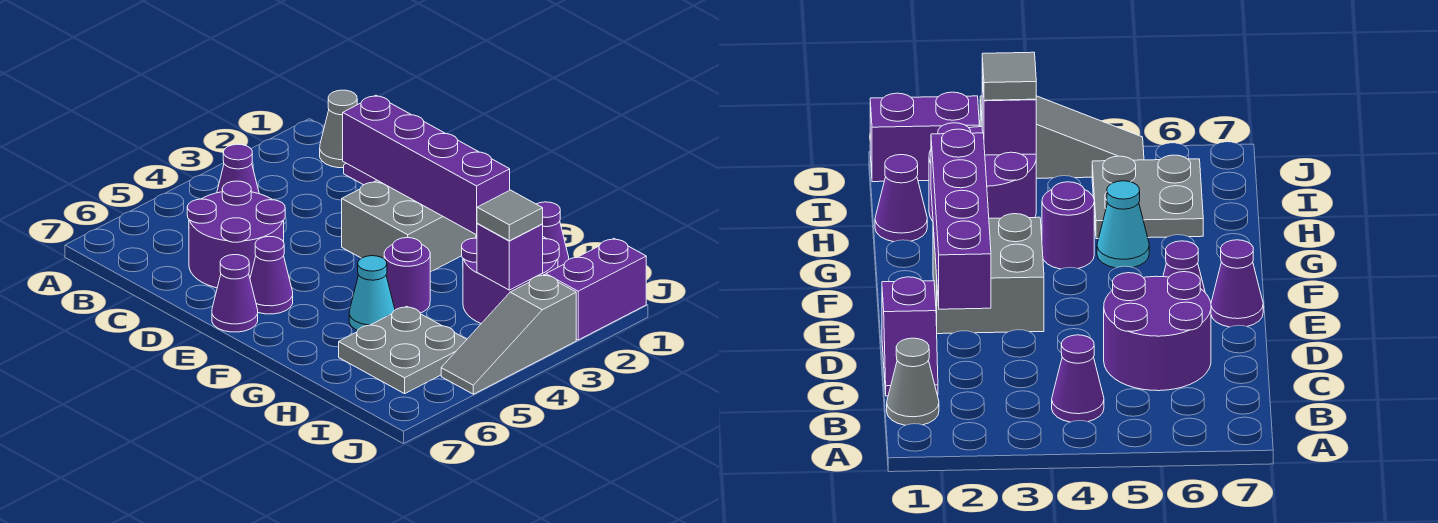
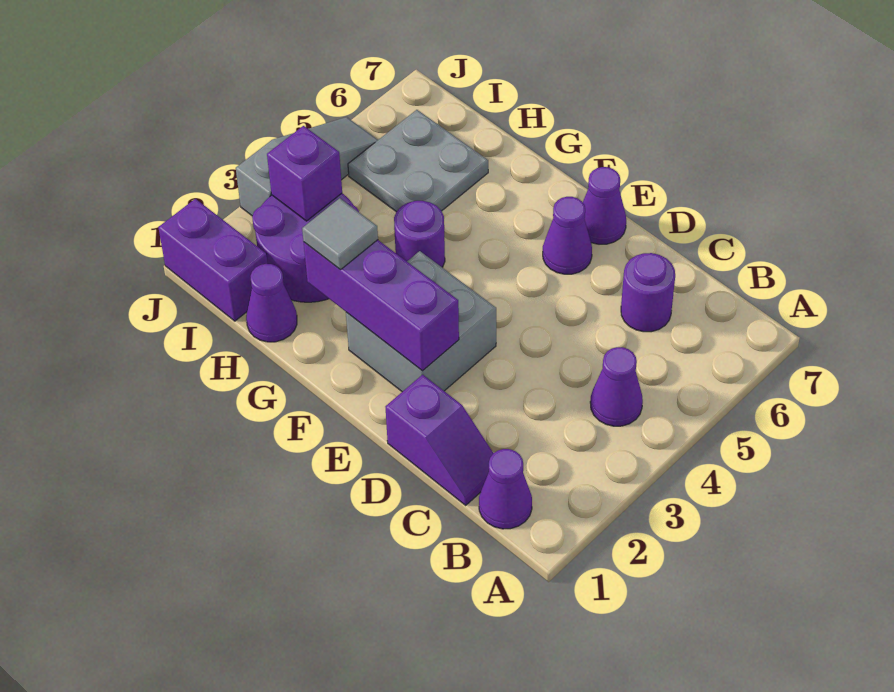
grey cone B1 level 1 -> purple cone B1 level 1
purple round brick C5:D6 level 1 -> purple round brick C6 level 1
purple brick D2:G2 level 2 -> purple brick E2:G2 level 2
cyan cone G5 level 1 -> none
grey tile I3 level 3 -> grey tile G2 level 3
purple brick J1:J2 level 1 -> purple brick I1:J1 level 1

